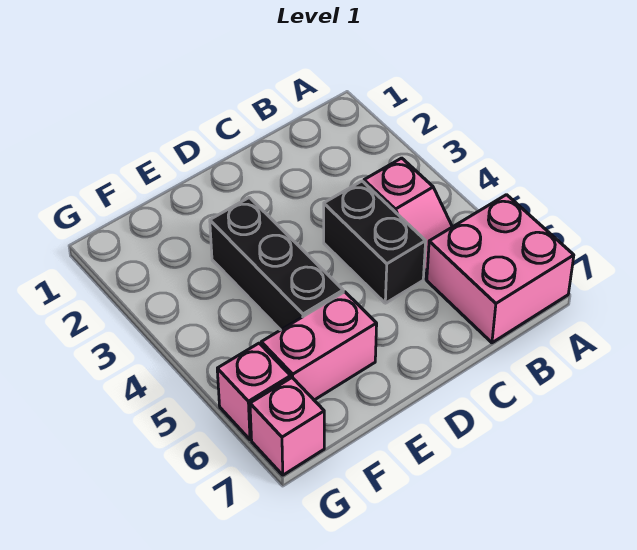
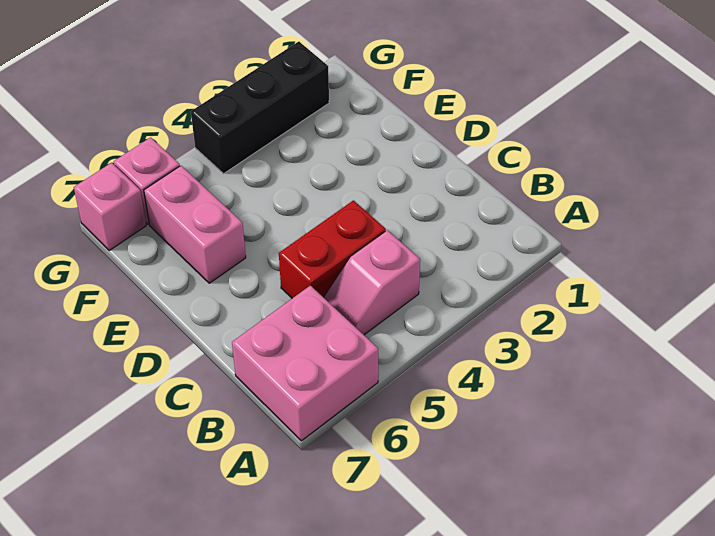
black brick C4:C5 level 1 -> red brick C4:C5 level 1
black brick E3:E5 level 1 -> black brick G2:G4 level 1

